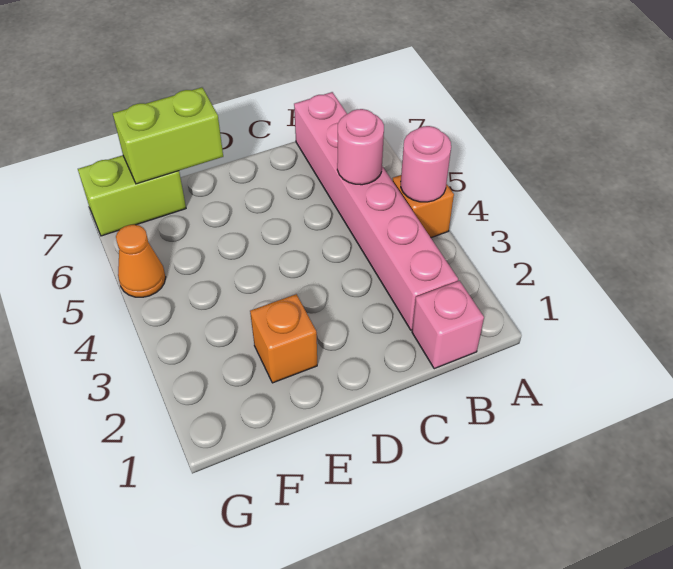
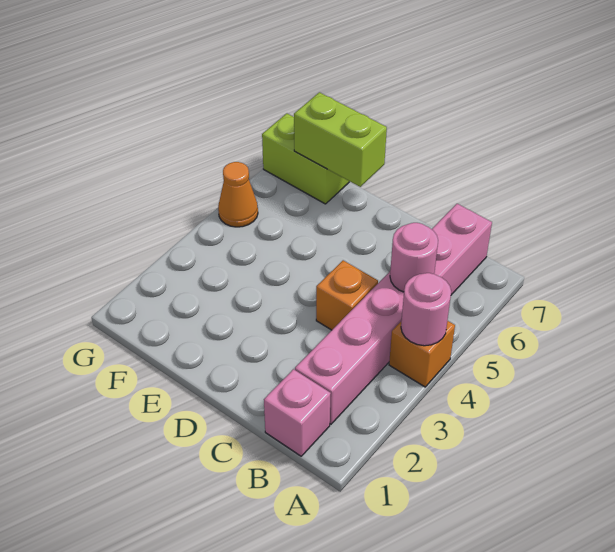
orange brick E2 level 1 -> orange brick C4 level 1

